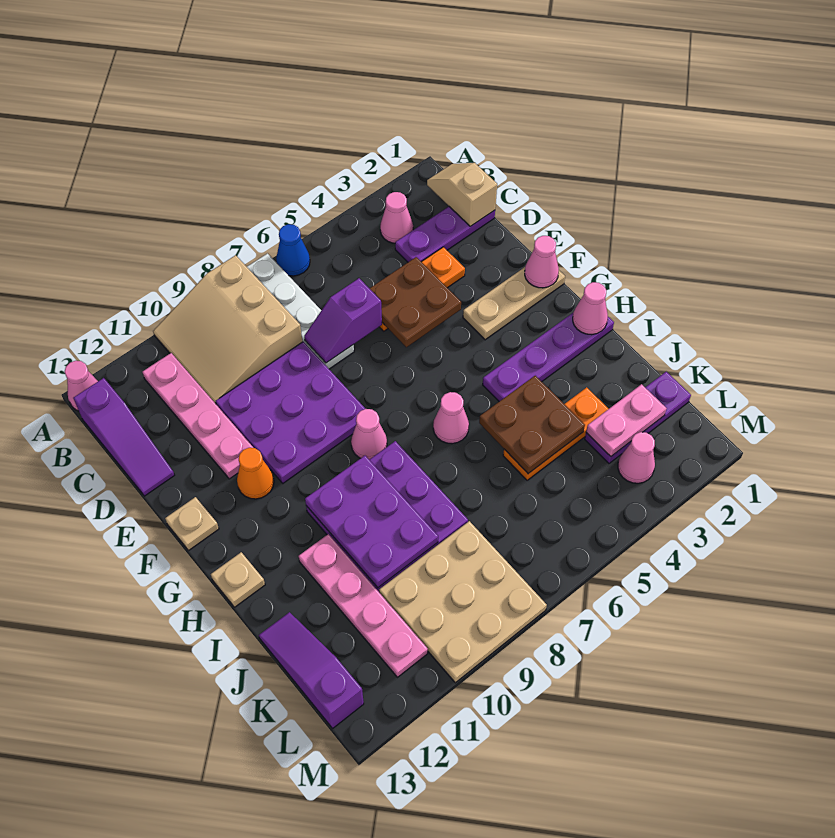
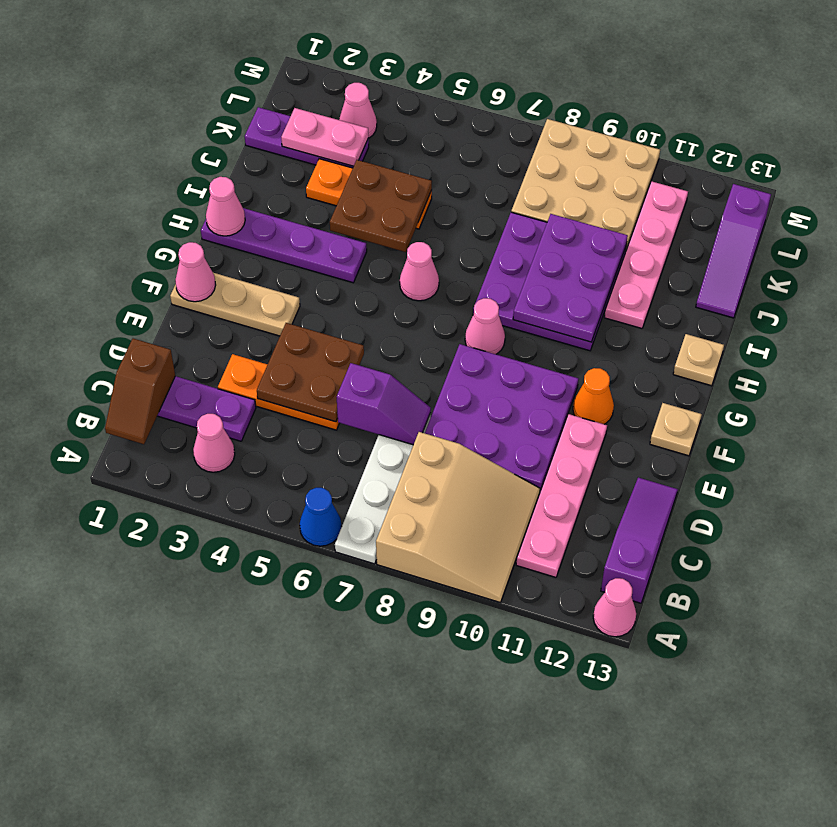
tan slope B1:C1 level 2 top C -> brown slope B1:C1 level 2 top C

